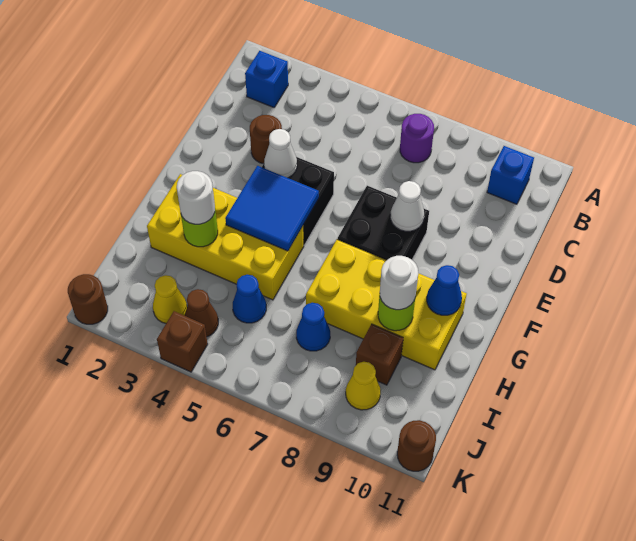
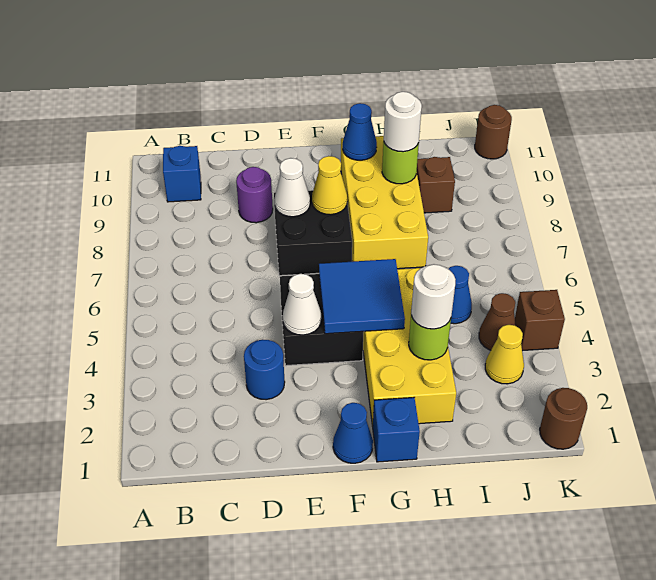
blue brick B2 level 1 -> blue brick G1 level 1
purple round brick B7 level 1 -> purple round brick D9 level 1
brown round brick D3 level 1 -> blue round brick D3 level 1
blue cone I7 level 1 -> blue cone F1 level 1
yellow cone J9 level 1 -> yellow cone F8 level 2

